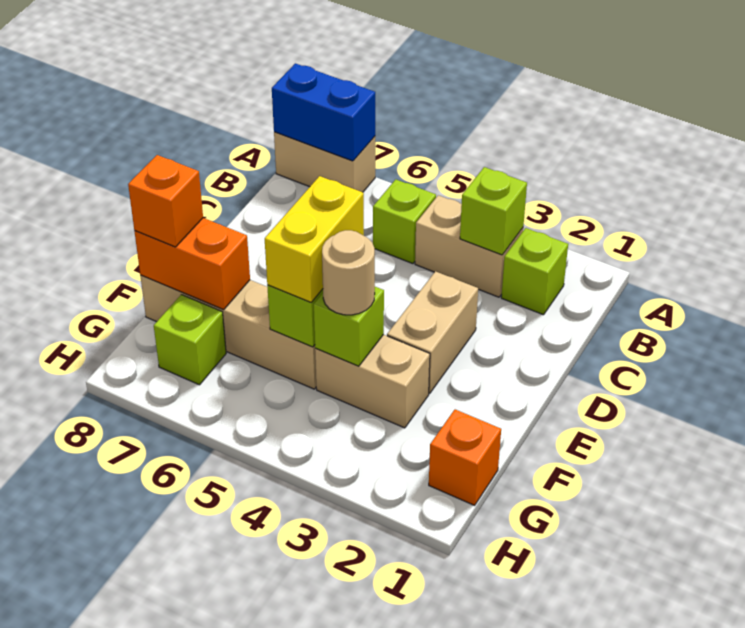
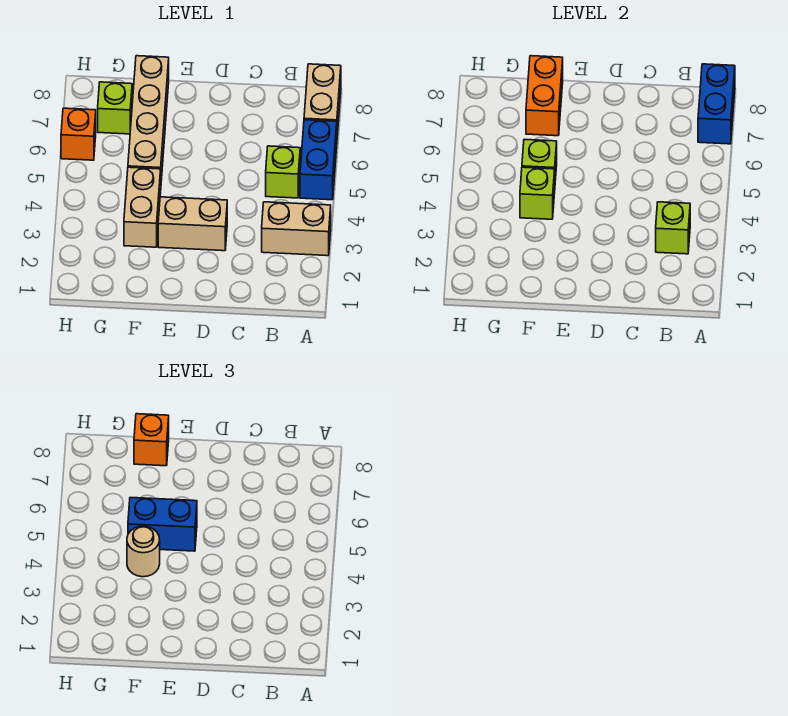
none -> blue brick A5:A6 level 1
lime brick B2 level 1 -> none
tan brick B3:B4 level 1 -> tan brick A3:B3 level 1
yellow brick E5:F5 level 3 -> blue brick E5:F5 level 3
orange brick G1 level 1 -> orange brick H6 level 1

